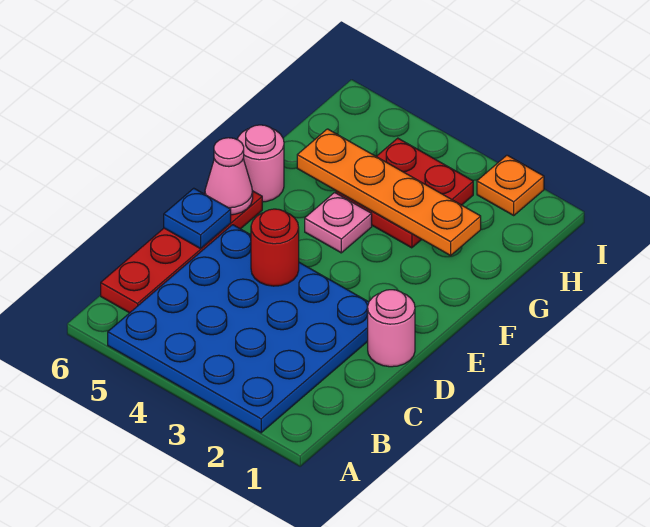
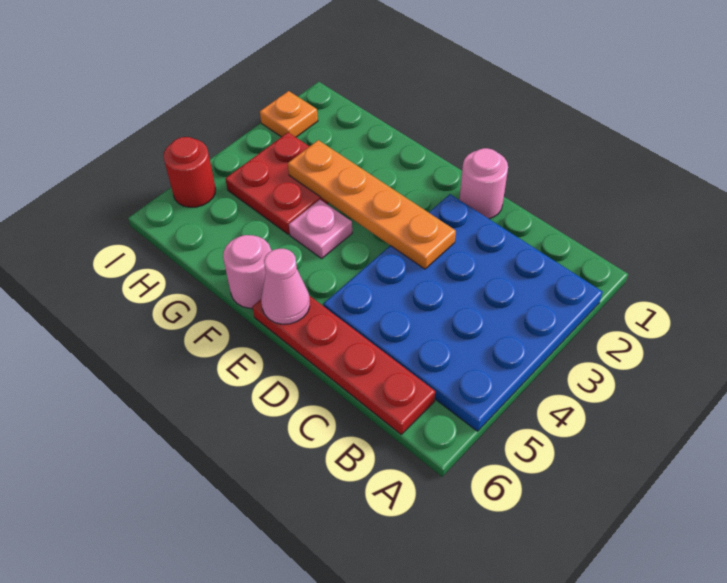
red round brick D4 level 2 -> red round brick I5 level 1
blue plate D6 level 2 -> none
orange plate G2:G5 level 2 -> orange plate D3:G3 level 2

